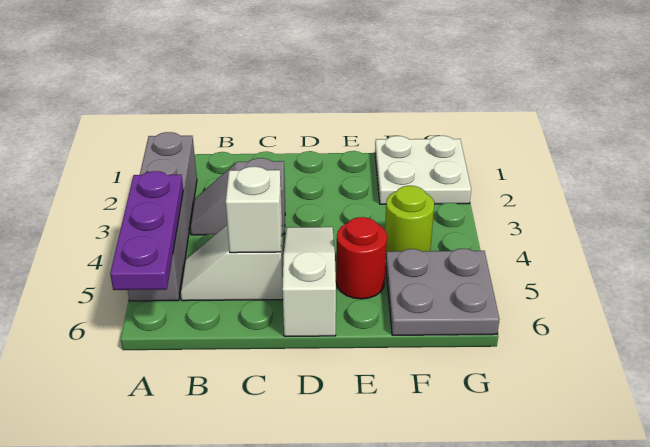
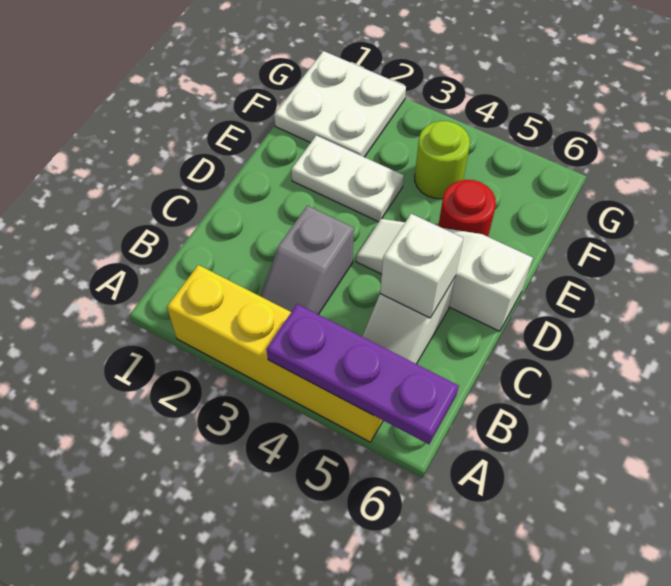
grey brick A2:A5 level 1 -> yellow brick A2:A5 level 1
none -> white plate E2:E3 level 1
grey plate F5:G6 level 1 -> none

